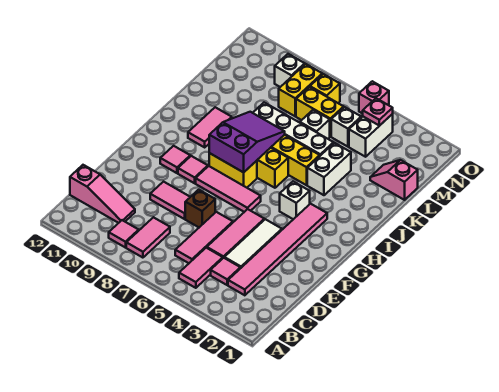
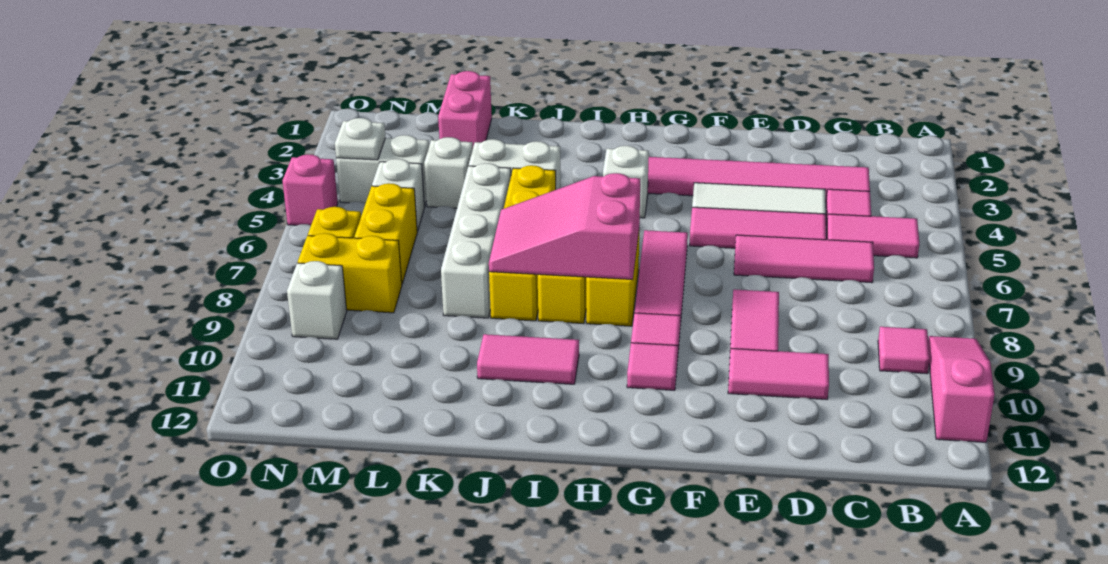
pink tile B8:C8 level 1 -> pink tile D10:E10 level 1
pink slope C10:C12 level 1 top 12 -> pink slope A9:A11 level 1 top 11
brown brick E7 level 1 -> none
purple slope H7:J8 level 2 top H -> pink slope H7:J8 level 2 top H
pink slope L1:L2 level 1 top 1 -> pink brick L1:L2 level 1
white brick L6 level 1 -> white brick L4 level 1
pink plate N4 level 2 -> white plate N4 level 2

